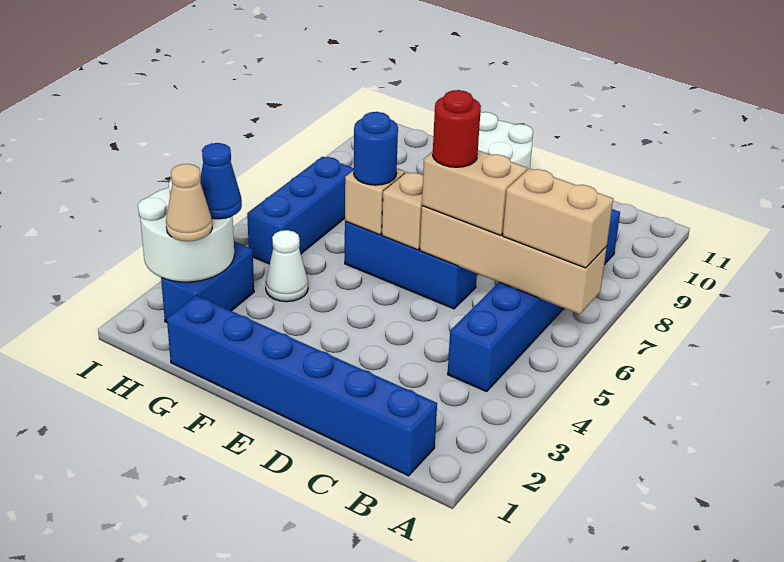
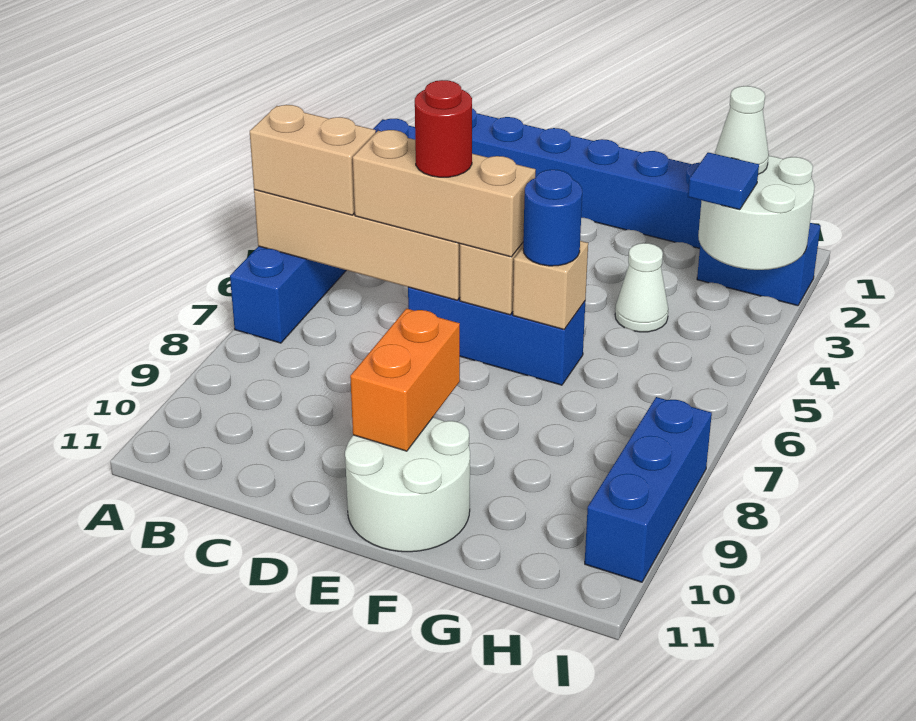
blue brick B4:B9 level 1 -> blue brick A2:A7 level 1
tan brick C6:D6 level 3 -> tan brick C6:E6 level 3
none -> orange brick E9:E10 level 2
blue brick H2:H3 level 1 -> blue brick H2:I2 level 1
tan cone H2 level 3 -> white cone H2 level 3
blue cone H3 level 3 -> blue tile H3 level 3
blue brick H5:H7 level 1 -> blue brick I8:I10 level 1

